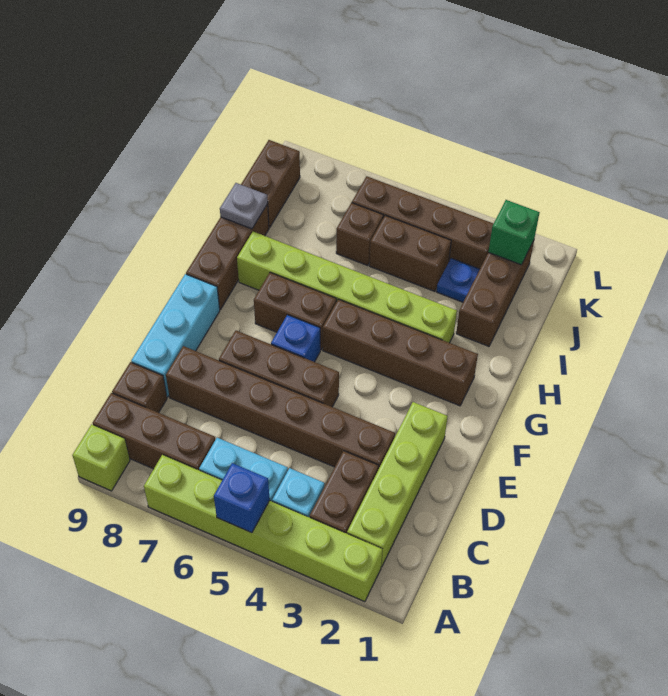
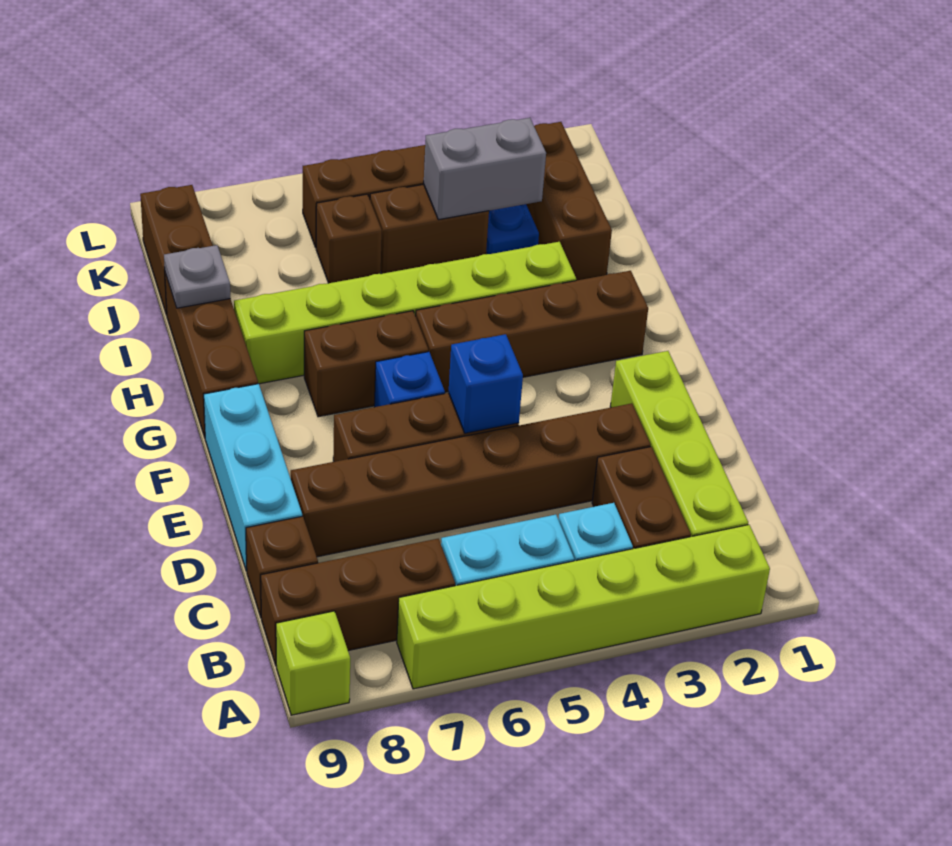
blue brick A5 level 2 -> blue brick E5 level 2
none -> grey brick J3:J4 level 2
green brick K2 level 2 -> none

